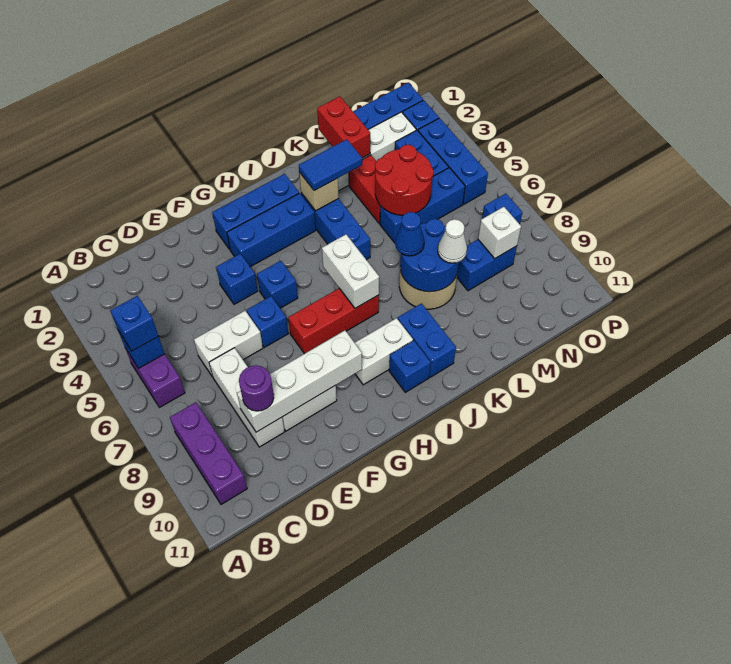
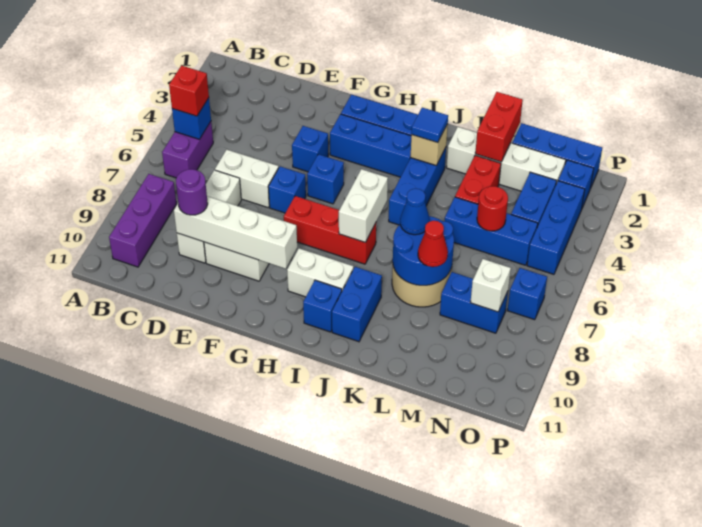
blue brick B5 level 3 -> red brick B5 level 3
blue tile J3:K3 level 3 -> blue tile J3 level 3
red round brick L4:M5 level 2 -> red round brick M5 level 2
white cone L8 level 3 -> red cone L8 level 3

